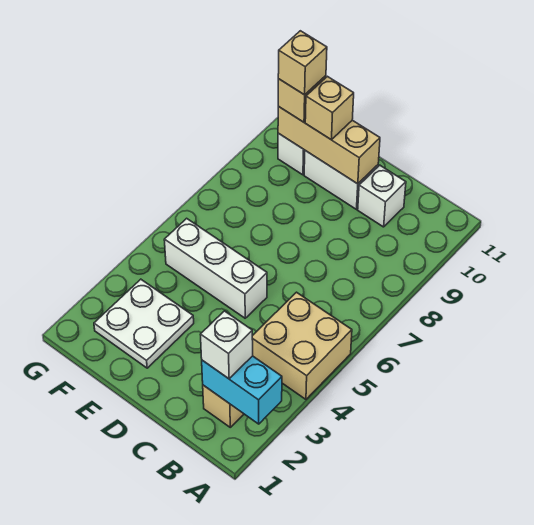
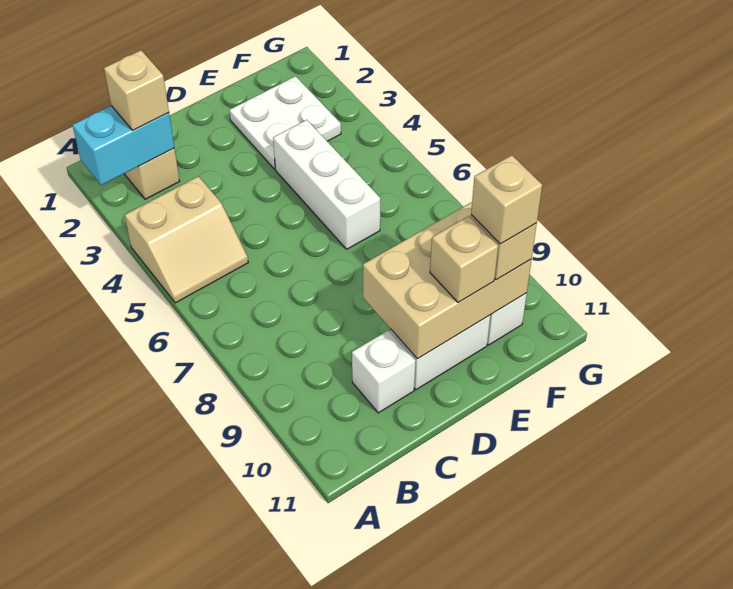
tan brick A4:B5 level 1 -> tan slope A4:B5 level 1 top 4
white brick B2 level 3 -> tan brick B2 level 3
white brick D5:F5 level 1 -> white brick E4:E6 level 1
tan brick D10:F10 level 2 -> tan brick D9:F10 level 2

